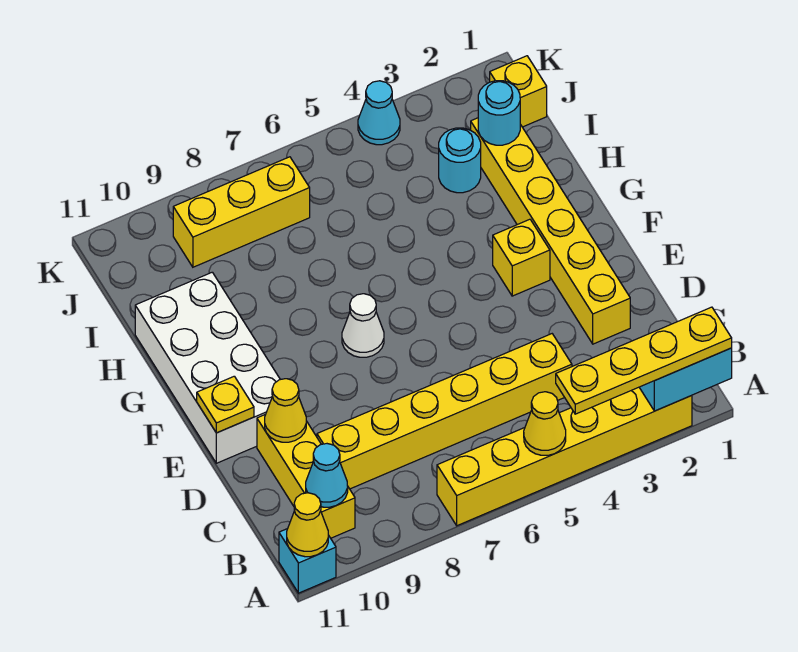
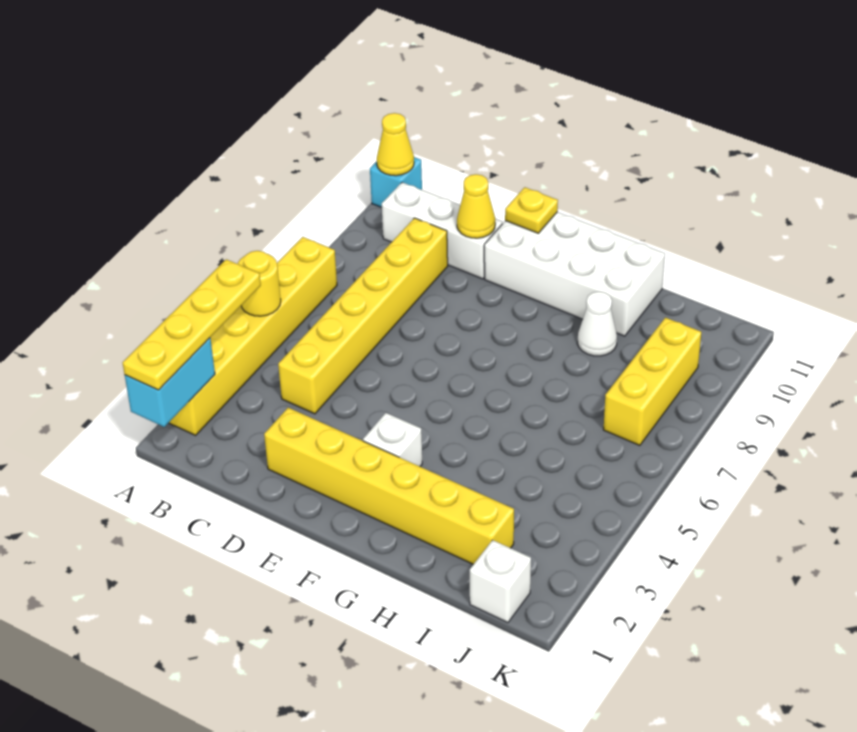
yellow cone A5 level 2 -> yellow round brick A5 level 2
yellow brick B10:D10 level 1 -> white brick B10:D10 level 1
cyan cone B10 level 2 -> none
yellow brick F3 level 1 -> white brick F3 level 1
white cone F7 level 1 -> white cone H9 level 1
cyan round brick I2 level 2 -> none
cyan round brick I3 level 1 -> none
yellow brick J1 level 1 -> white brick J1 level 1
cyan cone K4 level 1 -> none

